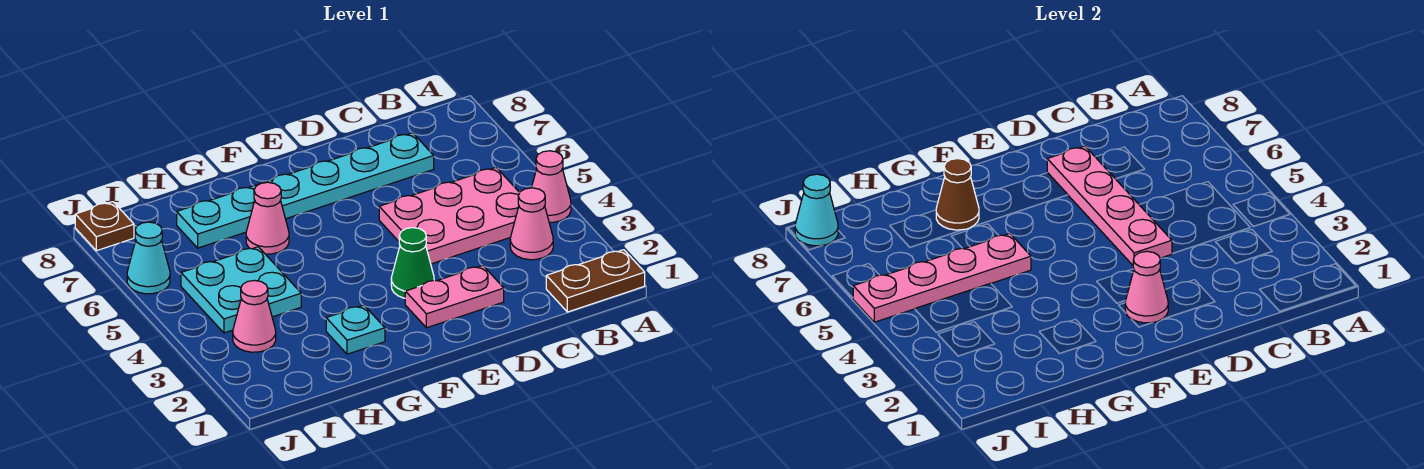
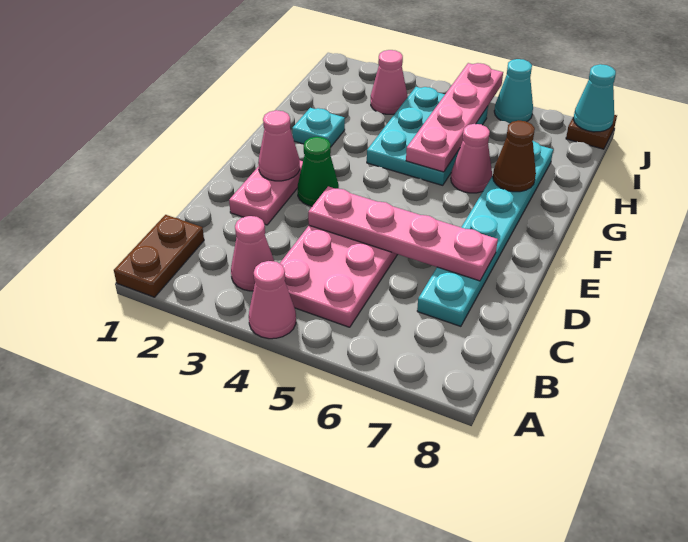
cyan plate H4:I5 level 1 -> cyan plate G4:I5 level 1

